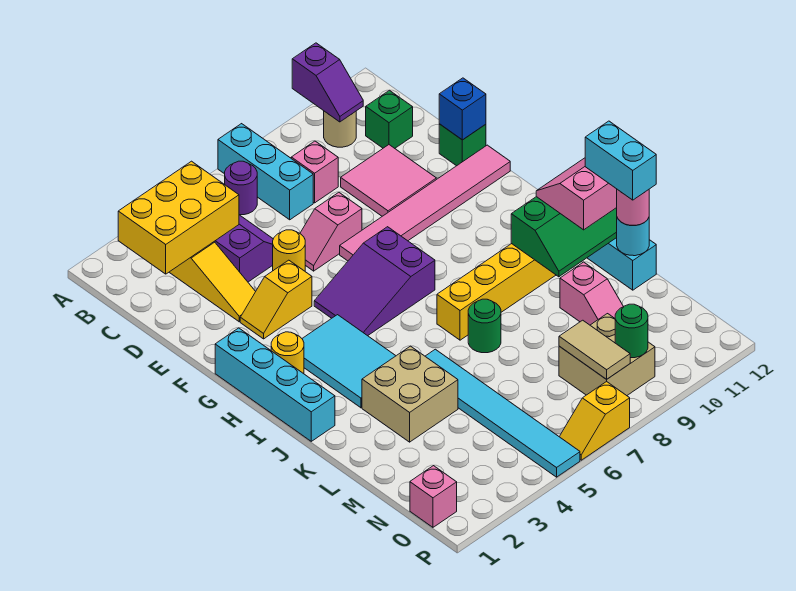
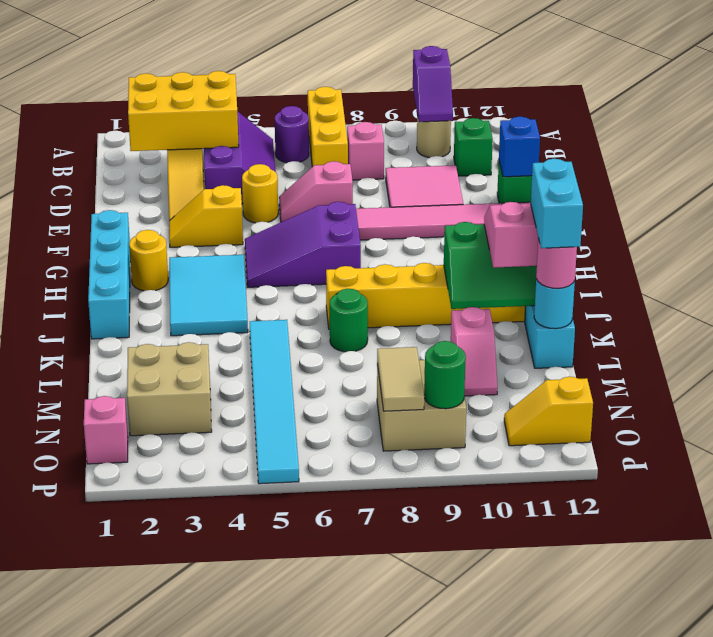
cyan brick A7:C7 level 1 -> yellow brick A7:C7 level 1
tan brick K3:L4 level 1 -> tan brick M2:N3 level 1
yellow slope P6:P7 level 1 top 7 -> yellow slope O11:O12 level 1 top 12

